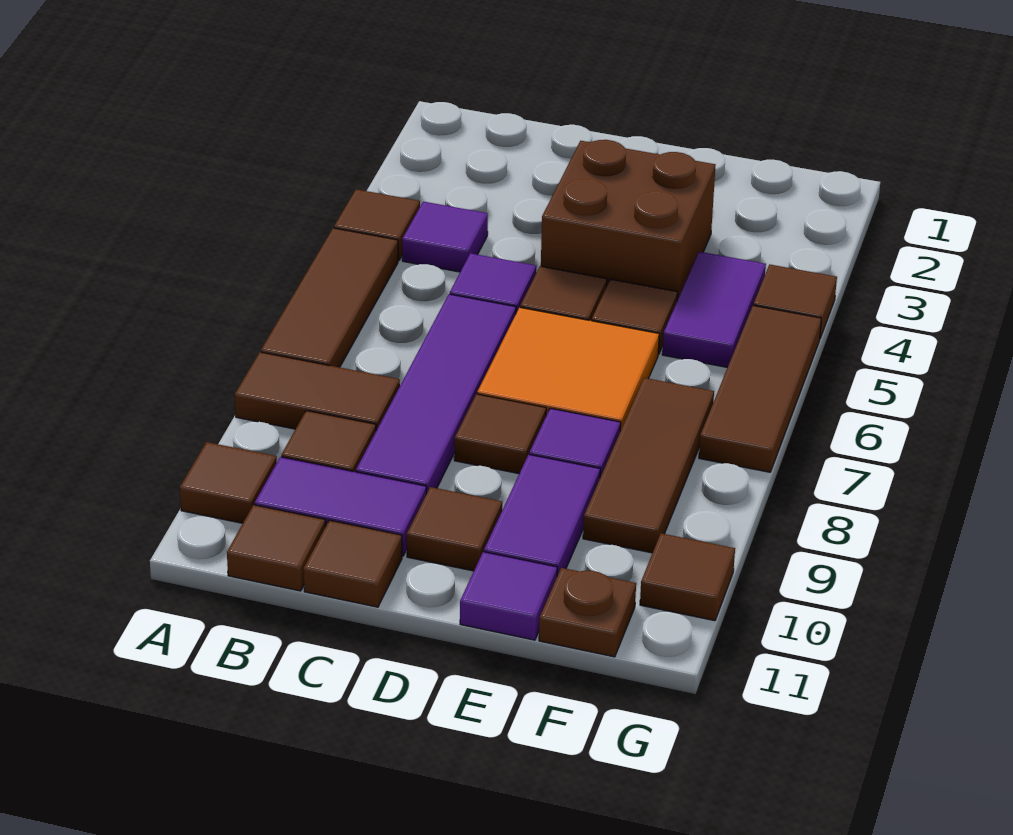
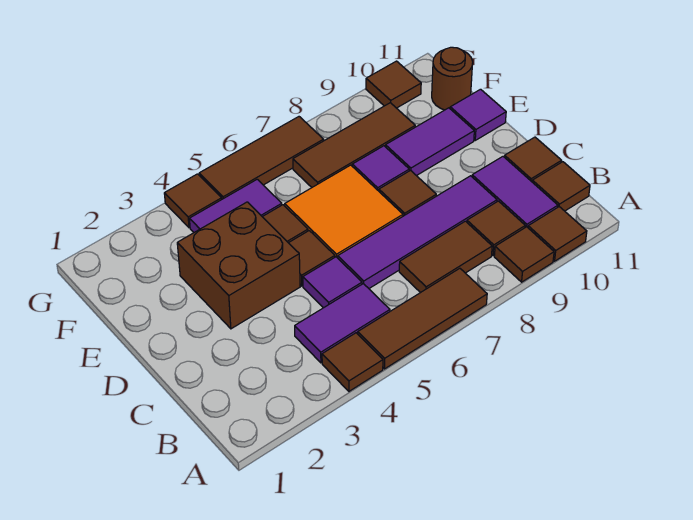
brown tile A8:B8 level 1 -> brown tile B7:B8 level 1
purple tile B4 level 1 -> purple tile B4:B5 level 1
brown tile D10 level 1 -> brown tile A9 level 1
brown plate F11 level 1 -> brown round brick F11 level 1

